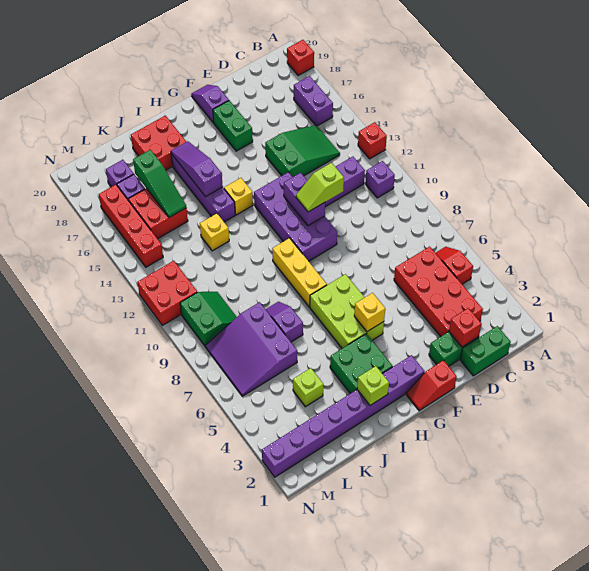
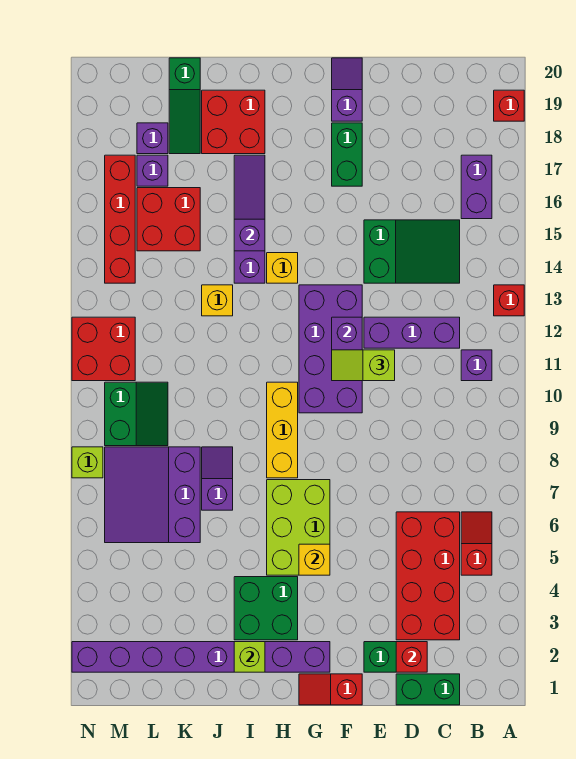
lime brick K4 level 1 -> lime brick N8 level 1
green slope K15:K17 level 2 top 17 -> green slope K18:K20 level 1 top 20

